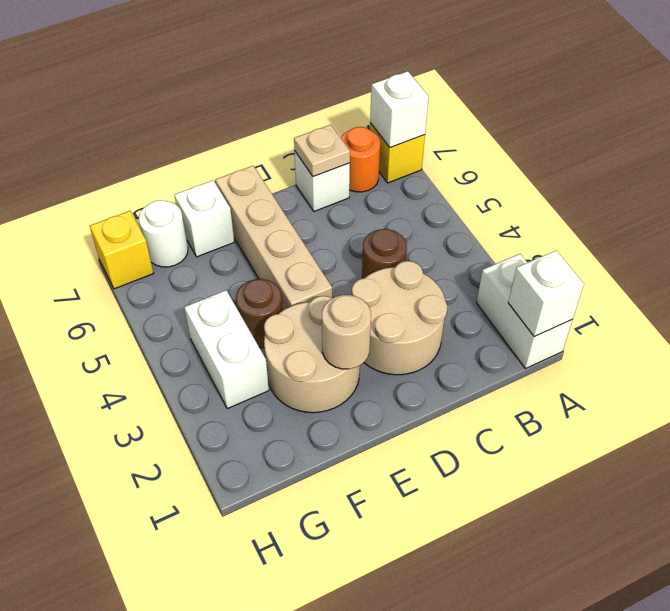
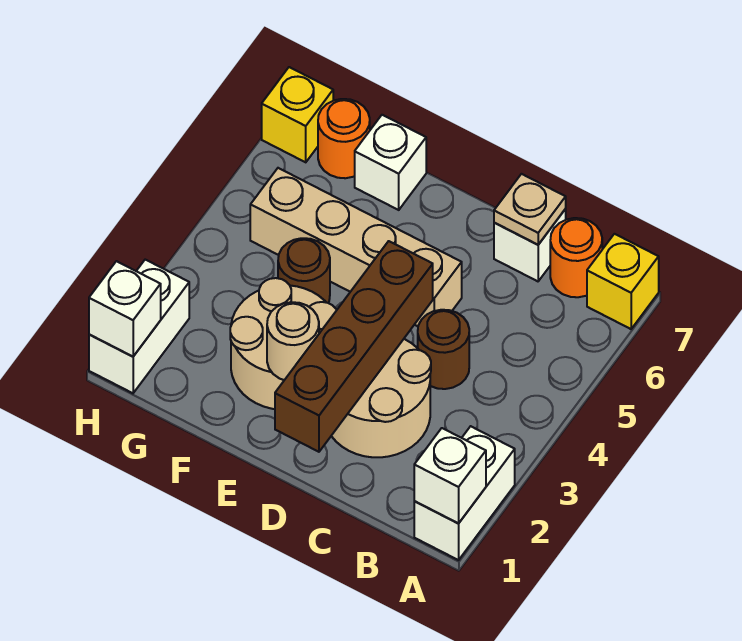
white brick A7 level 2 -> white brick H1 level 2
none -> brown brick D1:D4 level 2
tan brick E4:E7 level 1 -> tan brick D5:G5 level 1
white brick G3:G4 level 1 -> white brick H1:H2 level 1
white round brick G7 level 1 -> orange round brick G7 level 1

